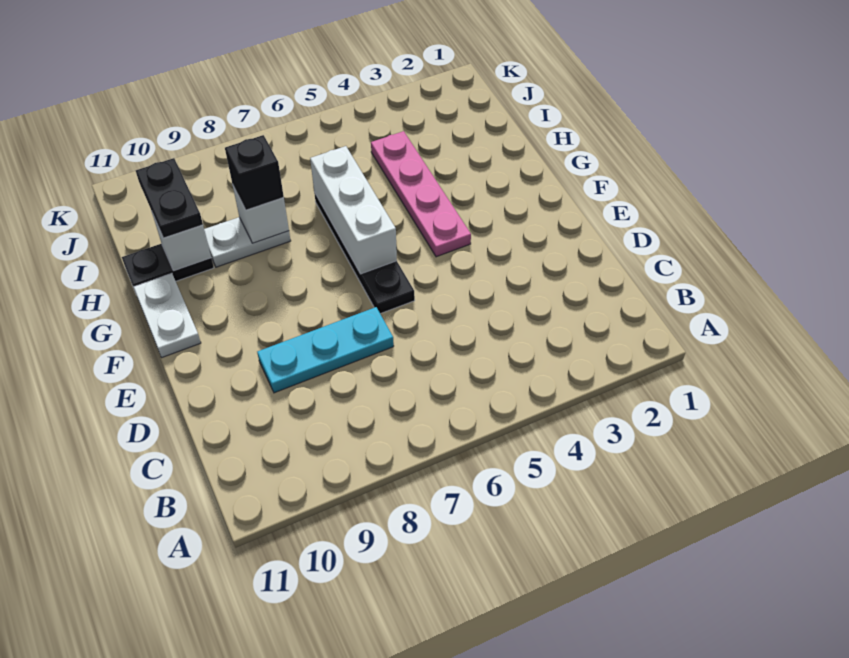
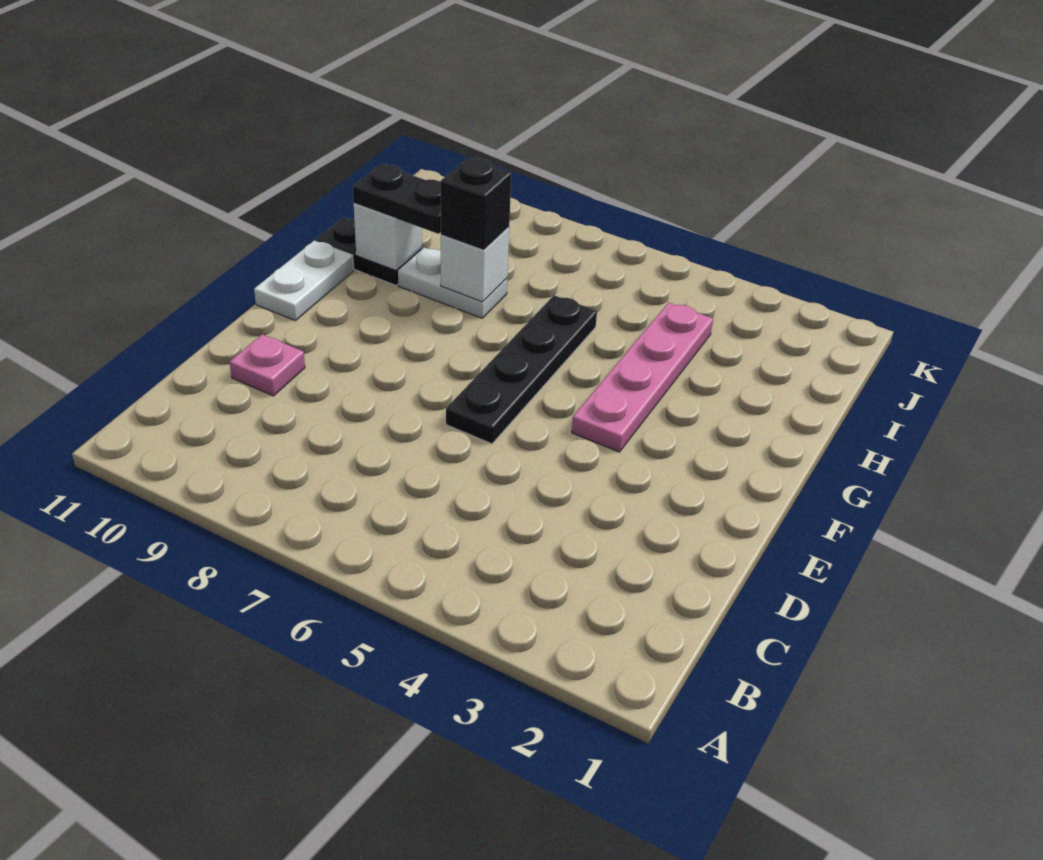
cyan plate D7:D9 level 1 -> none
none -> pink plate D10 level 1
white brick F6:H6 level 2 -> none
black plate H10:I10 level 3 -> black plate H9:H10 level 3

